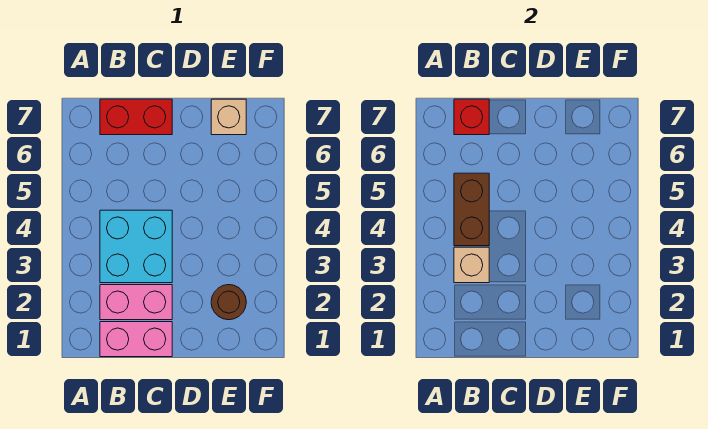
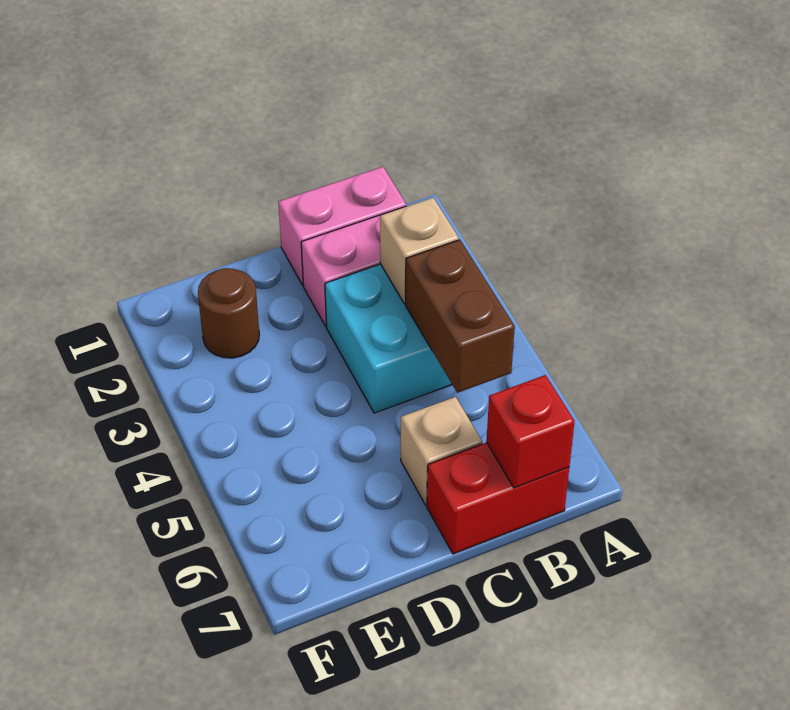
tan brick E7 level 1 -> tan brick C6 level 1

